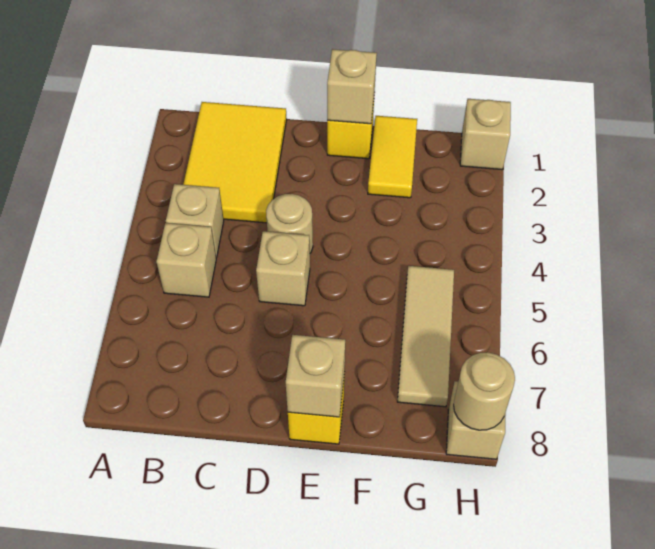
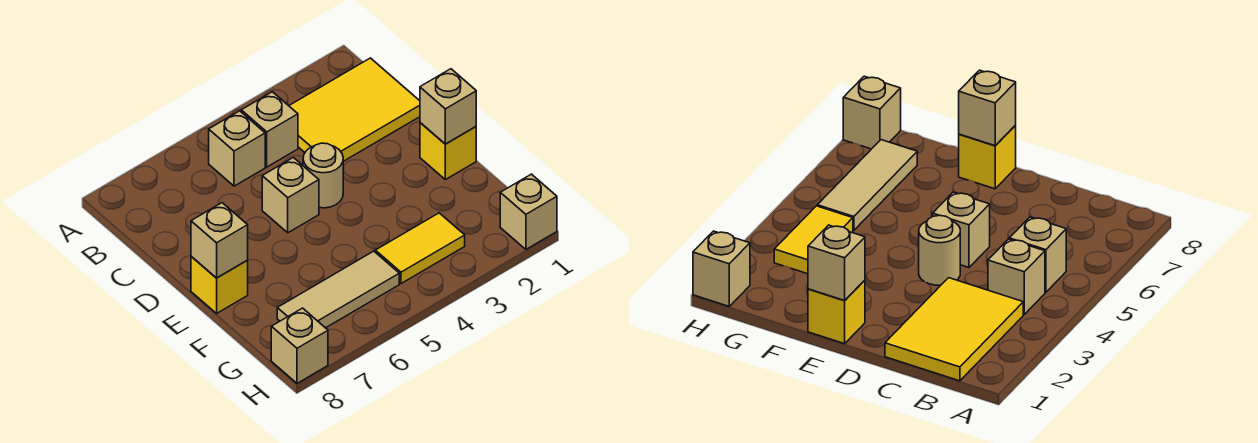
yellow tile F1:F2 level 1 -> yellow tile G3:G4 level 1
tan round brick H8 level 2 -> none

